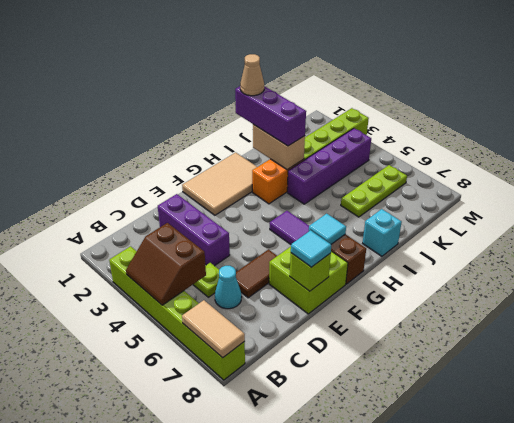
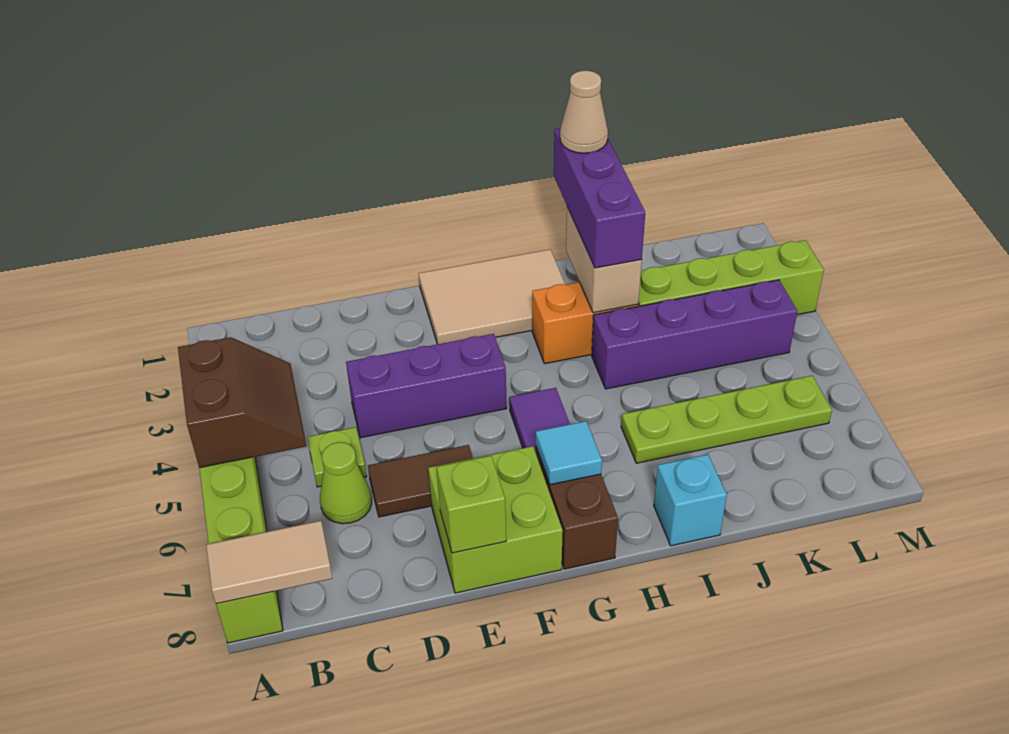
brown slope A4:B5 level 2 top B -> brown slope A4:B5 level 2 top A
tan tile A7:A8 level 2 -> tan tile A8:B8 level 2
cyan cone C6 level 1 -> lime cone C6 level 1
purple brick D2:D4 level 1 -> purple brick D4:F4 level 1
cyan tile E8 level 3 -> none
lime plate J6:L6 level 1 -> lime plate I6:L6 level 1

